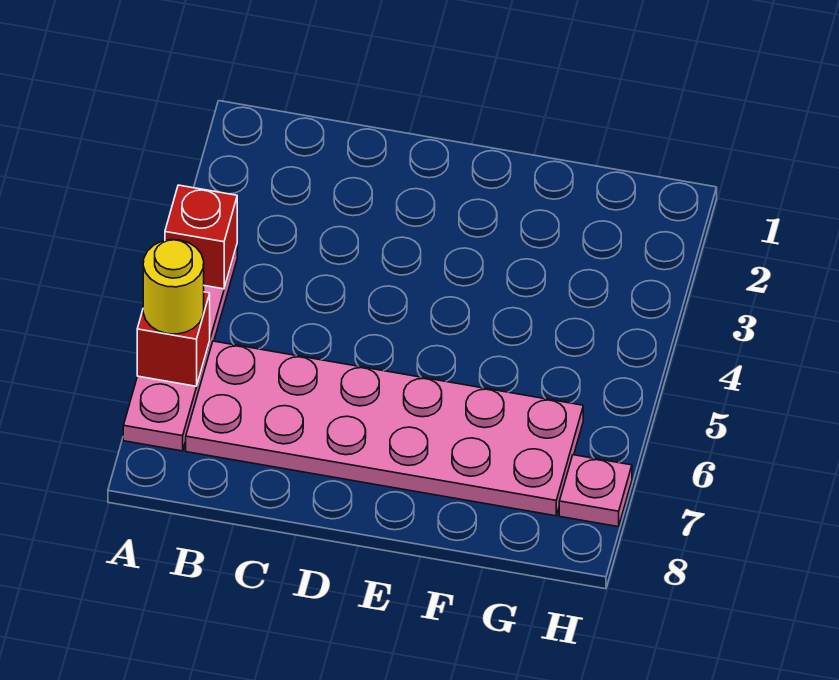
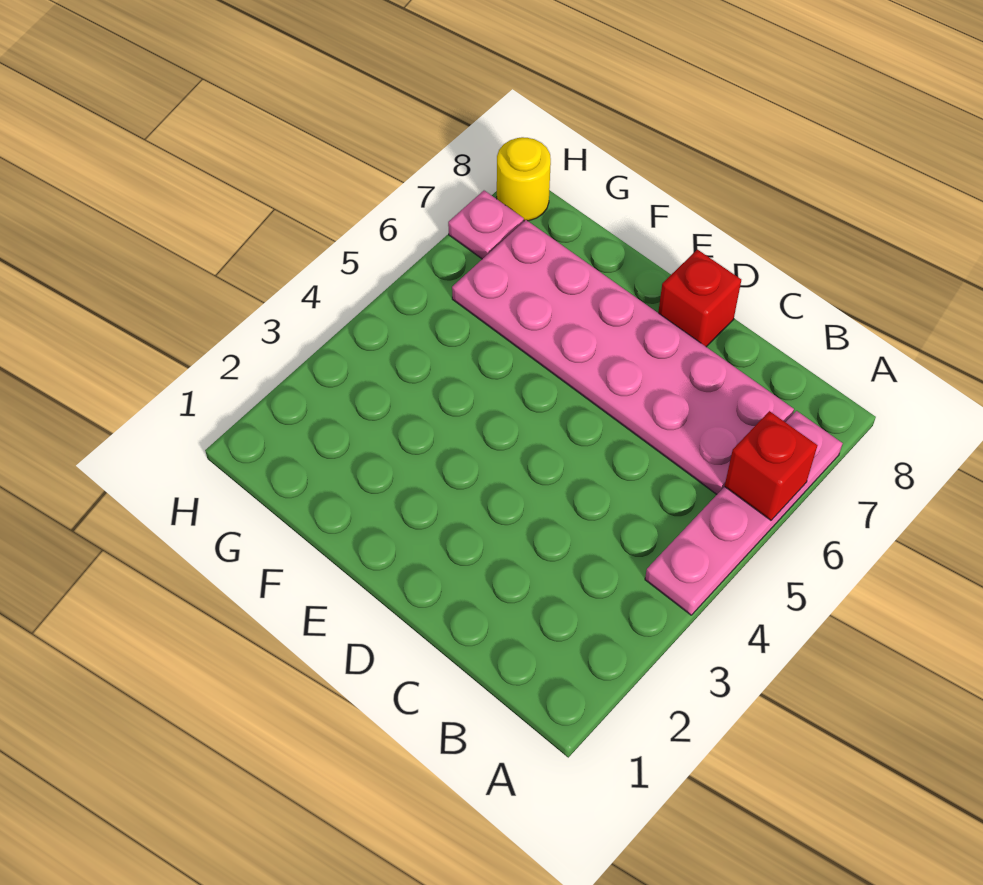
red brick A4 level 2 -> red brick D8 level 1
yellow round brick A6 level 3 -> yellow round brick H8 level 1

